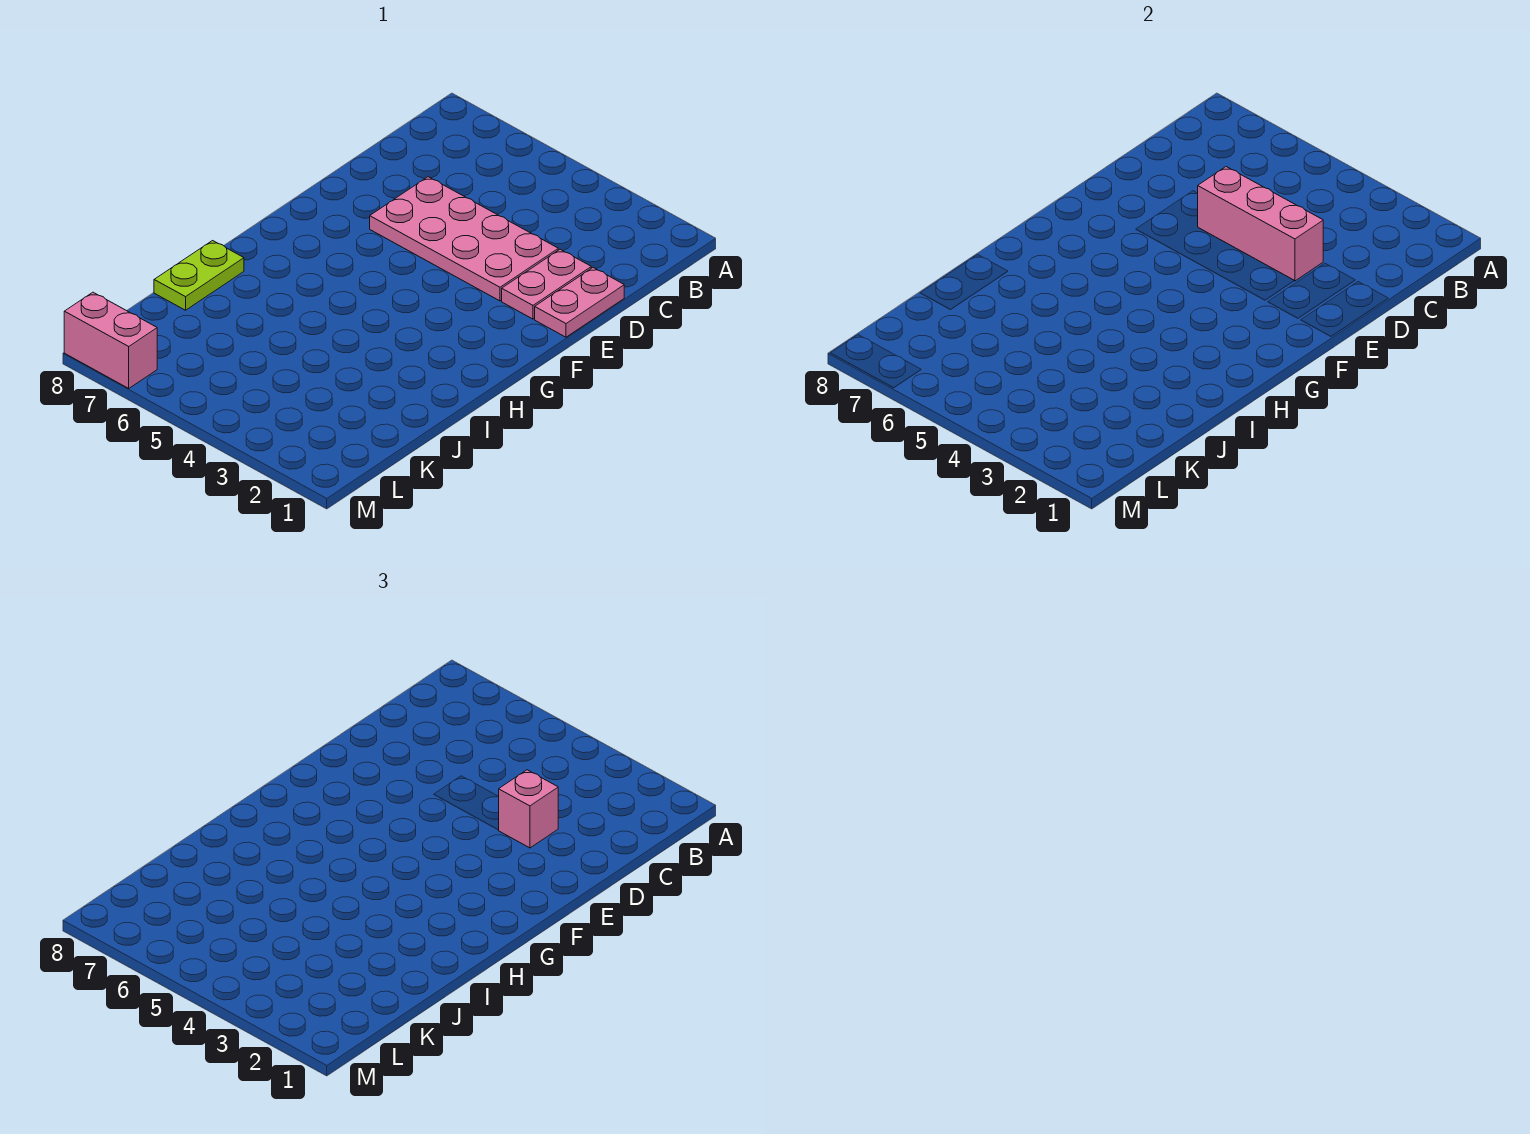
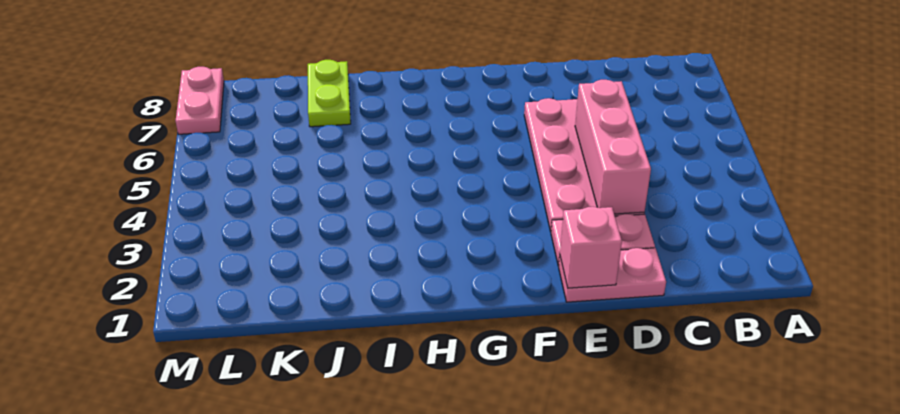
pink brick D3 level 3 -> pink brick E1 level 2
lime plate I8:J8 level 1 -> lime plate J7:J8 level 1
pink brick M7:M8 level 1 -> pink plate M7:M8 level 1

